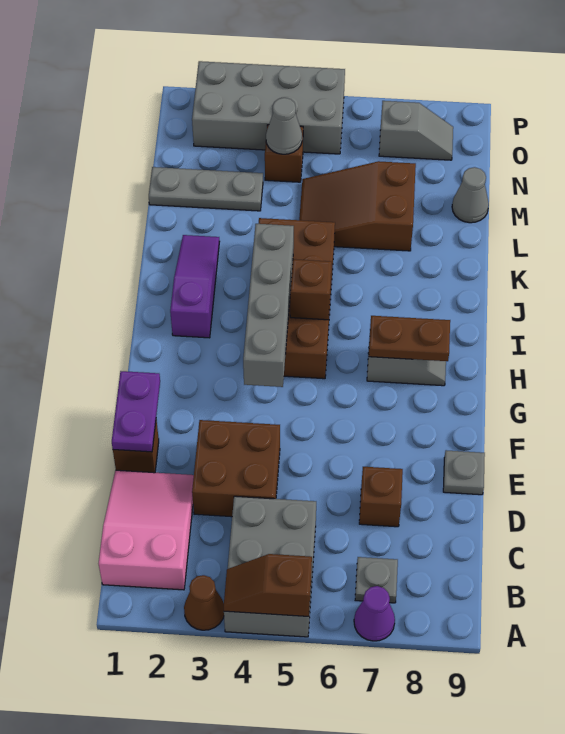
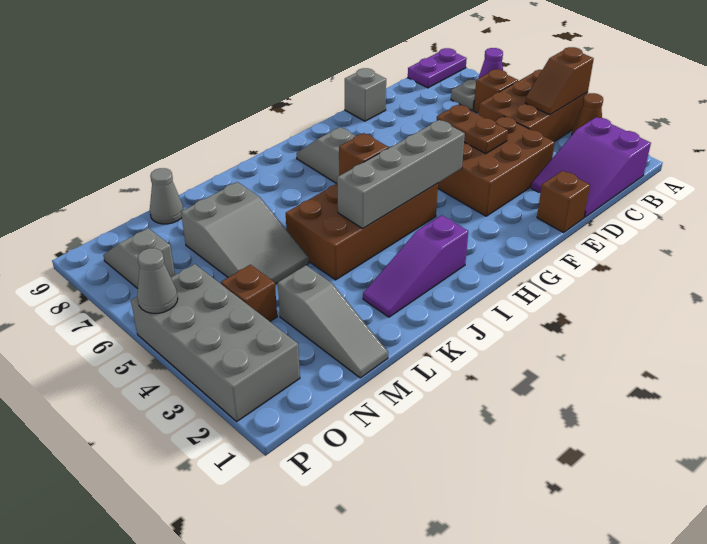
grey brick A4:C5 level 1 -> brown brick A4:C5 level 1
brown slope A4:A5 level 2 top 5 -> brown slope A4:B4 level 2 top A
pink slope B1:D2 level 1 top B -> purple slope B1:D2 level 1 top B
brown brick D3:E4 level 1 -> brown brick D3:F4 level 1
brown brick D7 level 1 -> brown brick B6 level 1
purple plate E1:F1 level 2 -> purple plate A9:B9 level 1
grey plate E9 level 1 -> grey brick E9 level 1
brown plate H7:H8 level 2 -> brown plate E4:E5 level 2
brown slope L5:M7 level 1 top 7 -> grey slope L5:M7 level 1 top 7
grey plate M1:M3 level 1 -> grey slope M1:M3 level 1 top 3
grey cone N4 level 2 -> grey cone P5 level 2

